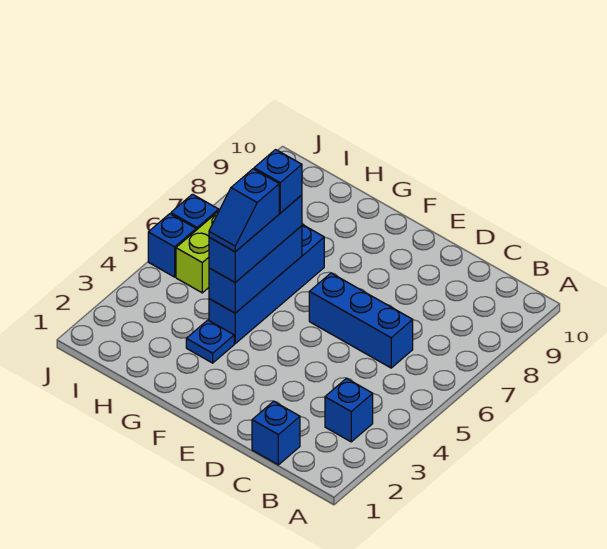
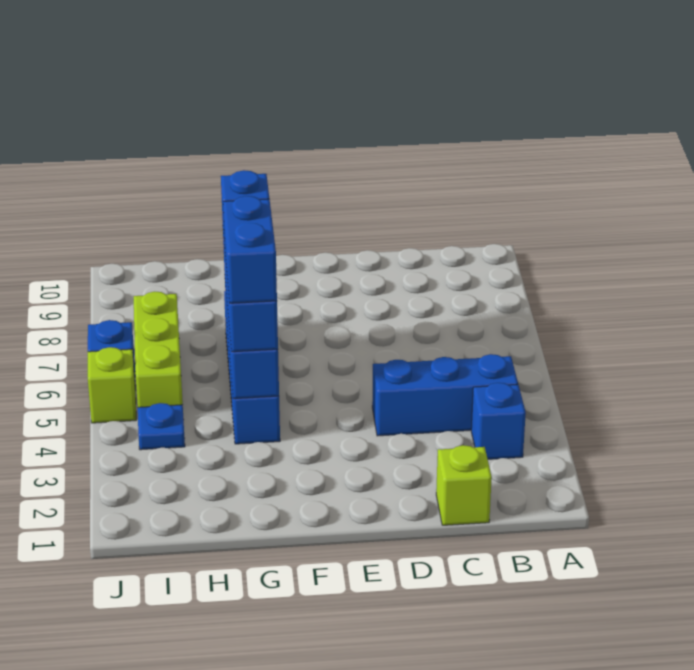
blue brick C1 level 1 -> lime brick C1 level 1
blue brick C6:E6 level 1 -> blue brick B4:D4 level 1
blue plate G3 level 1 -> blue plate I4 level 1
blue slope G4:G5 level 4 top 5 -> blue brick G4:G5 level 4
blue brick J5 level 1 -> lime brick J5 level 1

